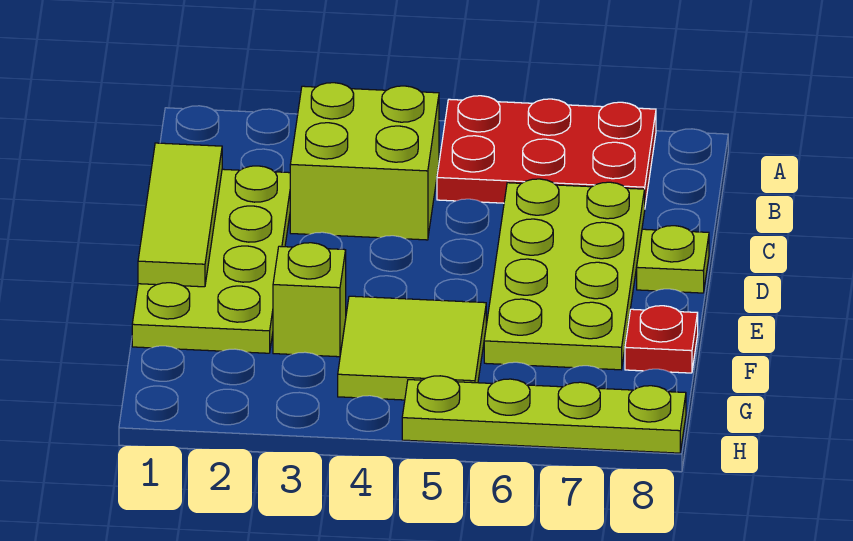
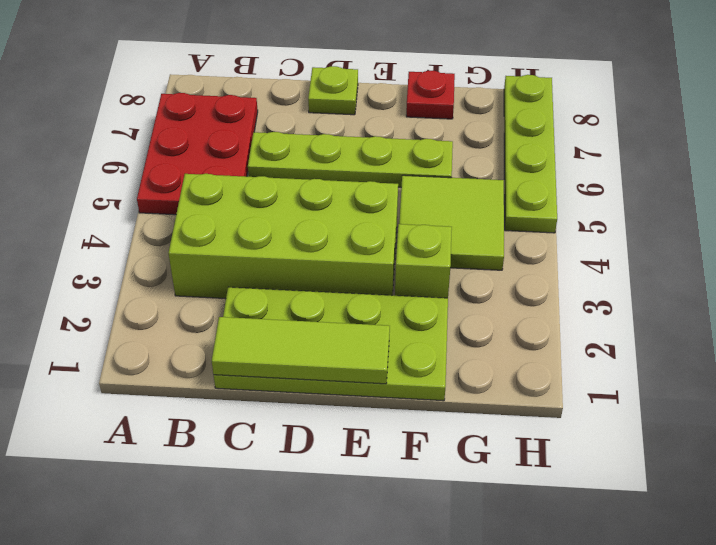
lime brick B3:C4 level 1 -> lime brick B3:E4 level 1
lime plate C6:F7 level 1 -> lime plate C6:F6 level 1

